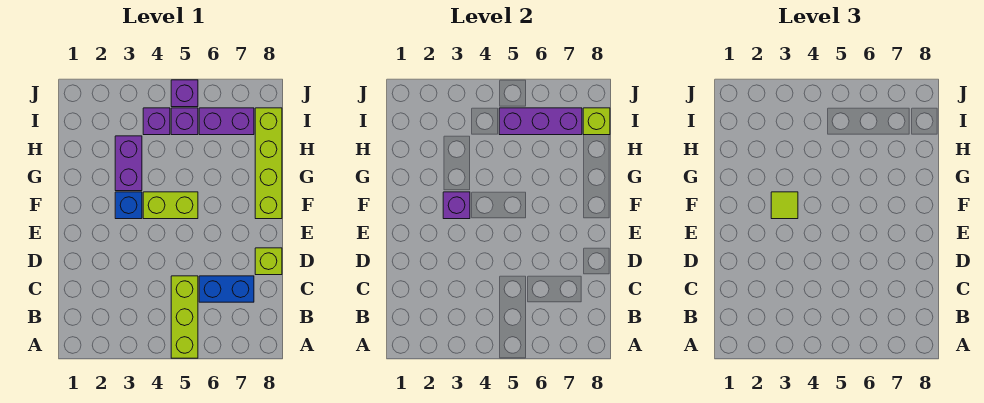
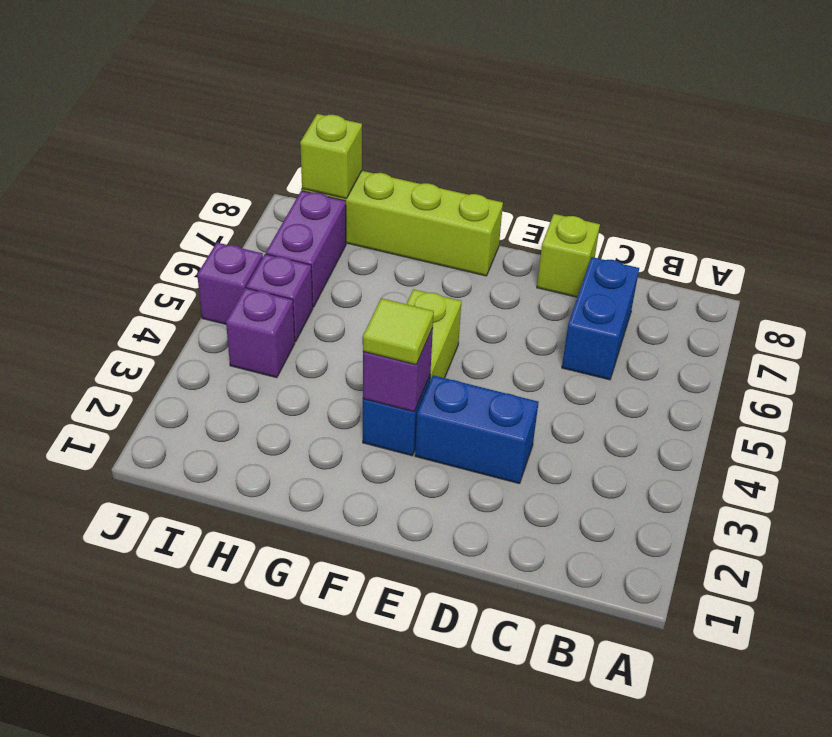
lime brick A5:C5 level 1 -> none
none -> blue brick D3:E3 level 1
purple brick G3:H3 level 1 -> none
purple brick I5:I7 level 2 -> none

